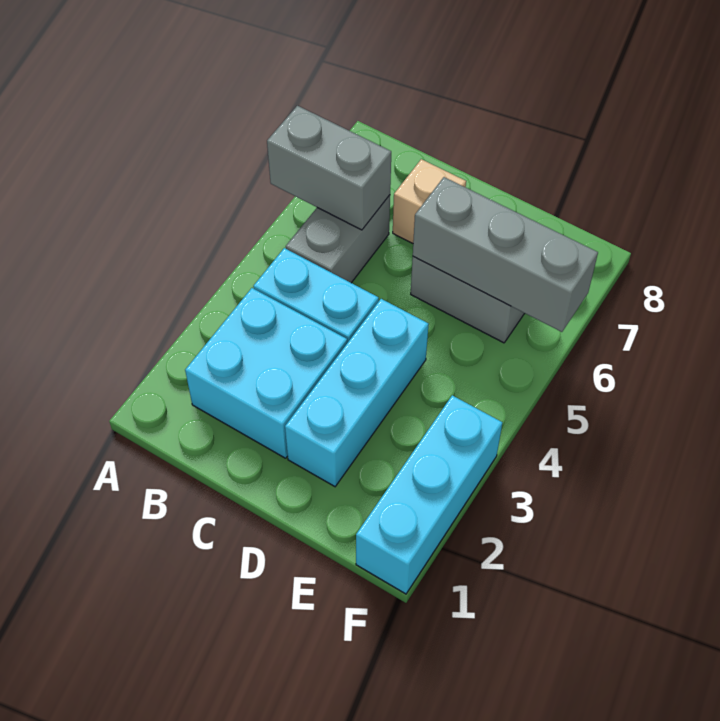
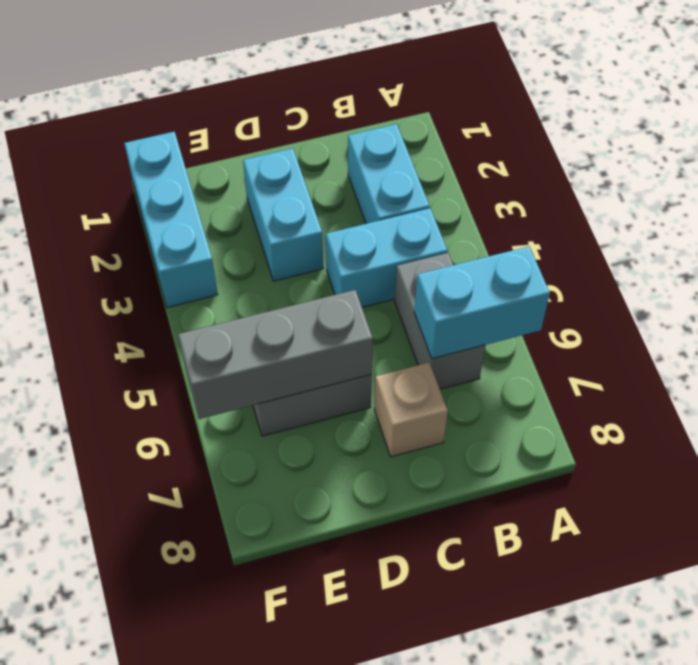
grey brick A6:B6 level 2 -> cyan brick A6:B6 level 2
cyan brick B2:C3 level 1 -> cyan brick B2:B3 level 1
cyan brick D2:D4 level 1 -> cyan brick D2:D3 level 1

